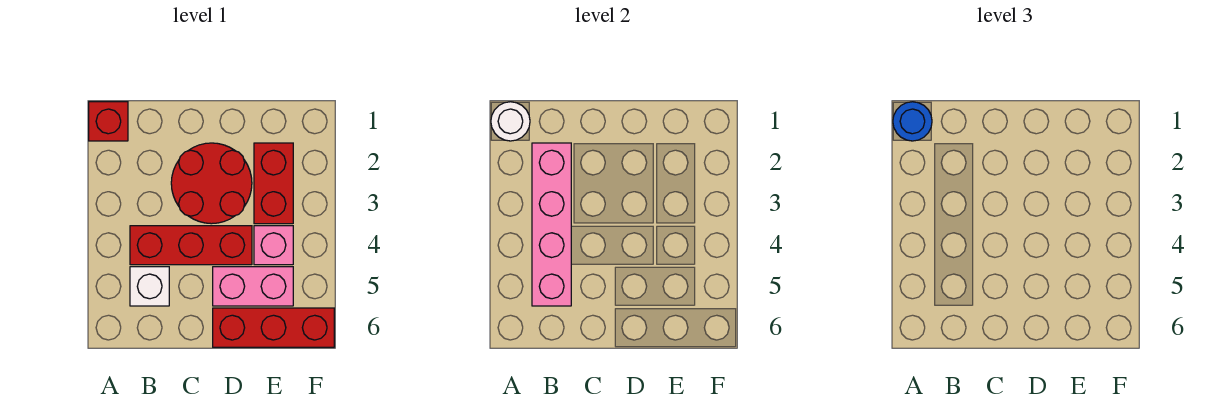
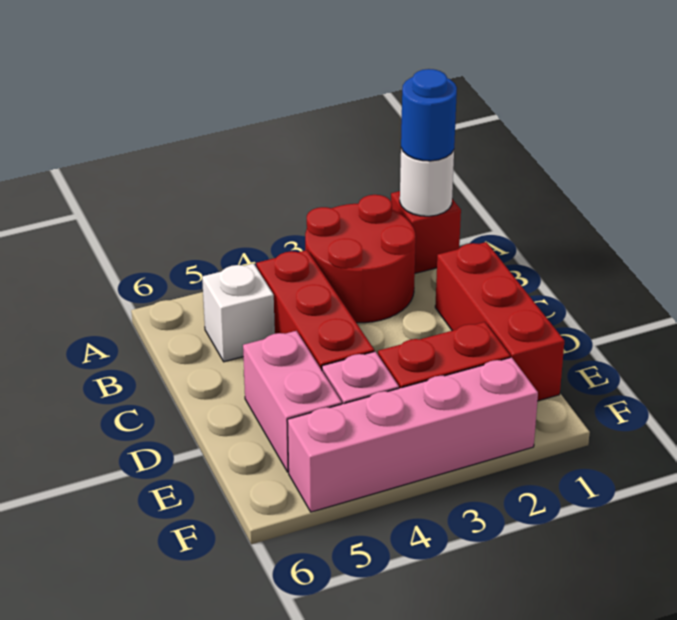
pink brick B2:B5 level 2 -> pink brick F2:F5 level 1
red round brick C2:D3 level 1 -> red round brick A2:B3 level 1
red brick D6:F6 level 1 -> red brick C1:E1 level 1

